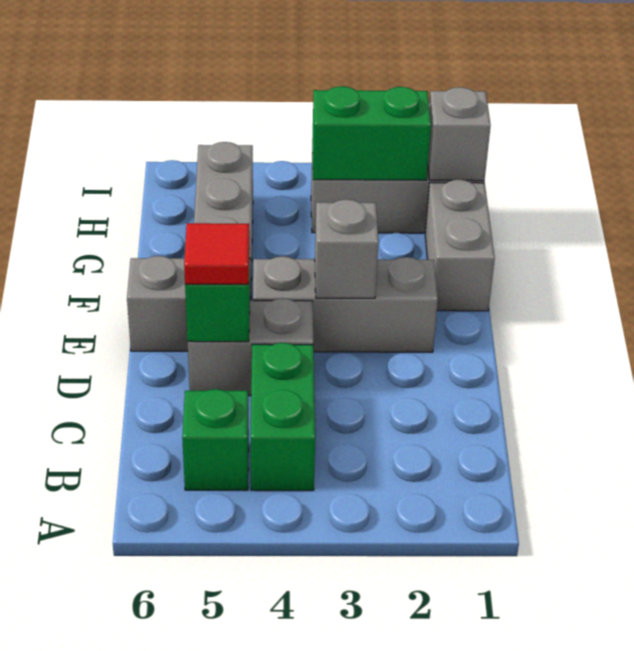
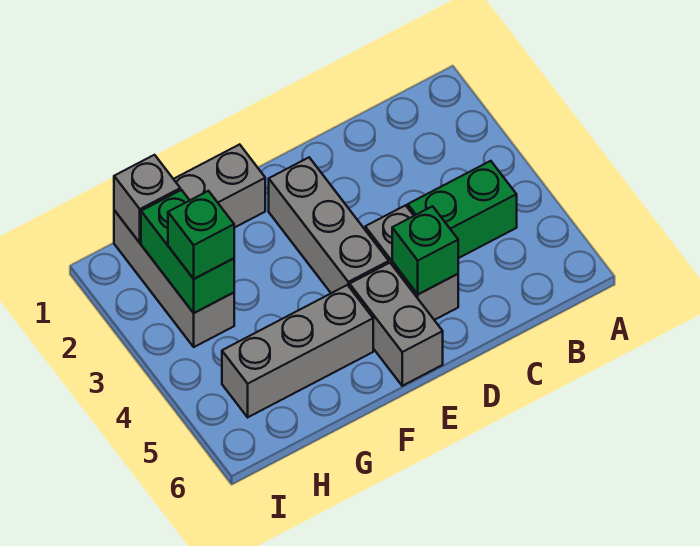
green brick B5 level 1 -> green brick H3 level 3
red tile D5 level 3 -> none
grey brick E3 level 2 -> none

